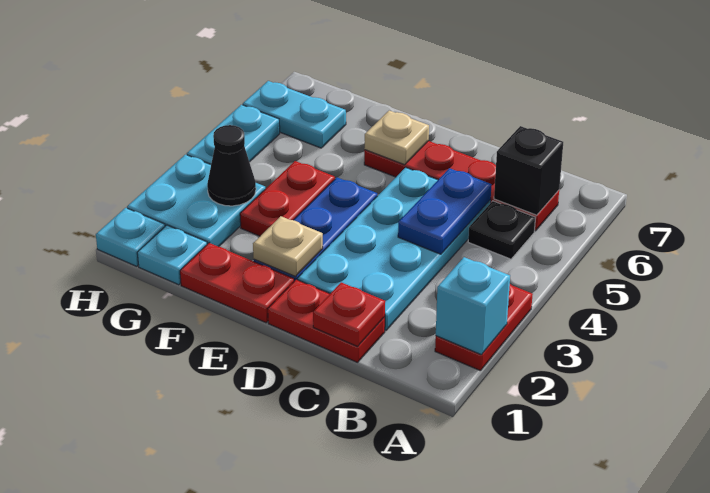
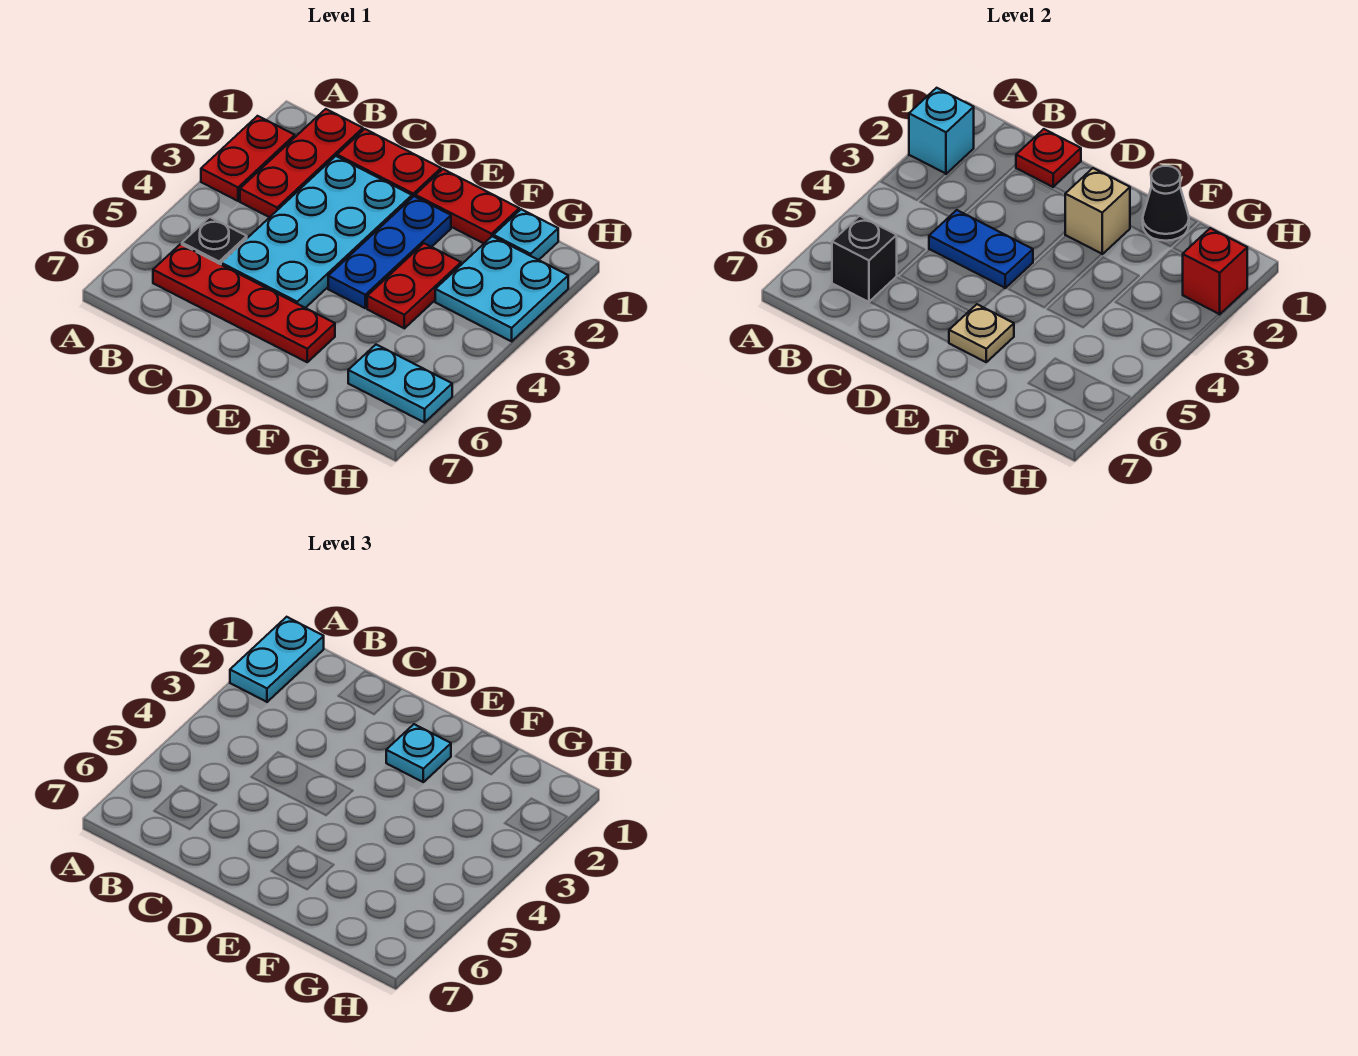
none -> red plate B1:B3 level 1
blue plate C4:C5 level 2 -> blue plate C4:D4 level 2
tan plate E2 level 2 -> tan brick E2 level 2
black cone G3 level 2 -> black cone F1 level 2
cyan plate H1 level 1 -> cyan plate E2 level 3
none -> red brick H2 level 2
cyan plate H4:H5 level 1 -> cyan plate A1:A2 level 3

